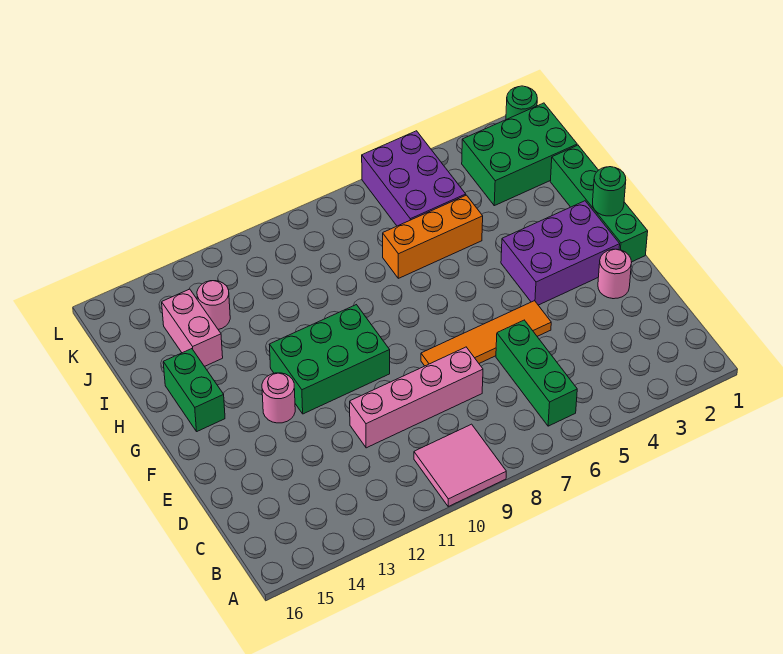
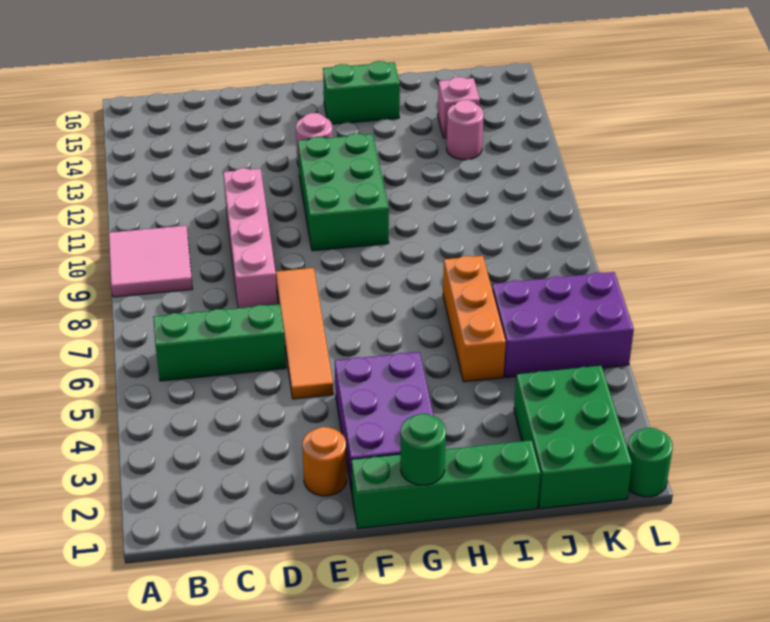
pink round brick E2 level 1 -> orange round brick E2 level 1
pink brick I14:J14 level 1 -> pink brick J14 level 1

